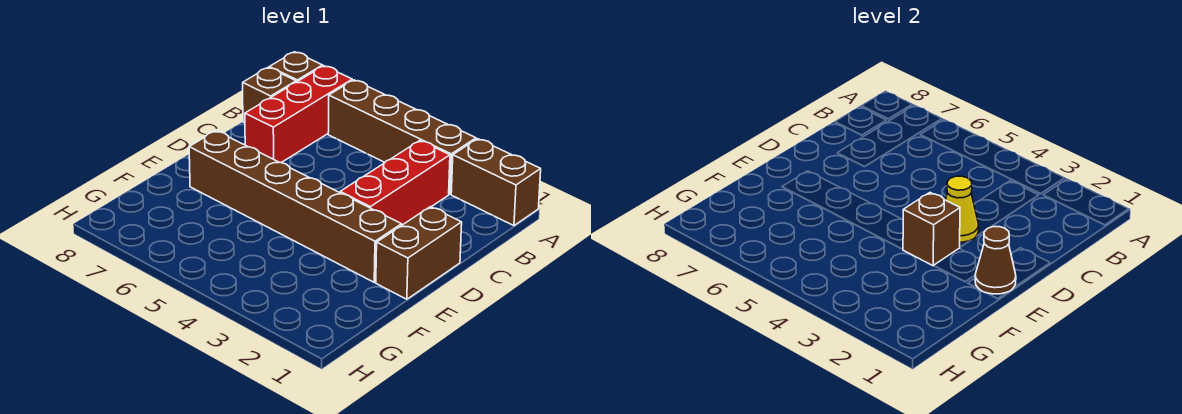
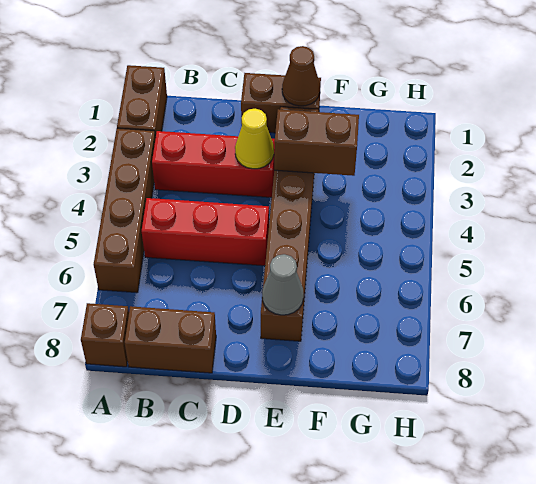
red brick A7:C7 level 1 -> red brick B5:D5 level 1
brown brick B8 level 1 -> brown brick B8:C8 level 1
brown brick E3 level 2 -> brown brick E3:F3 level 2
none -> grey cone E7 level 2

